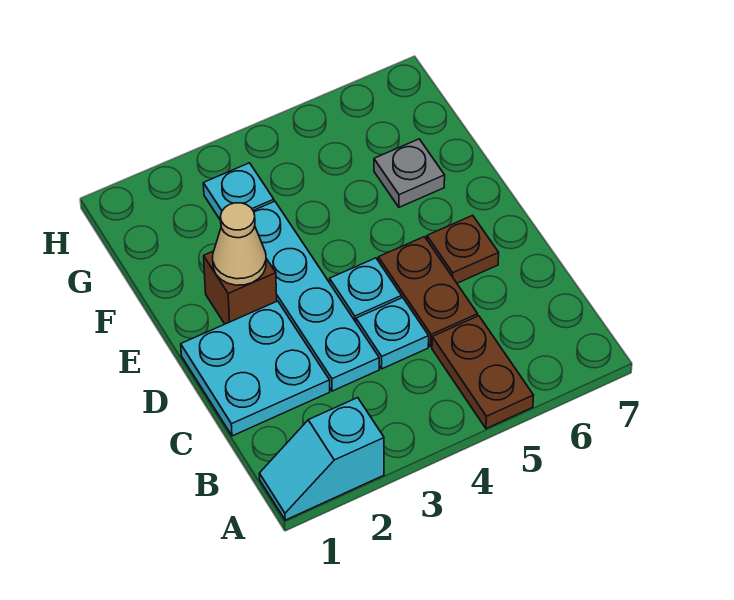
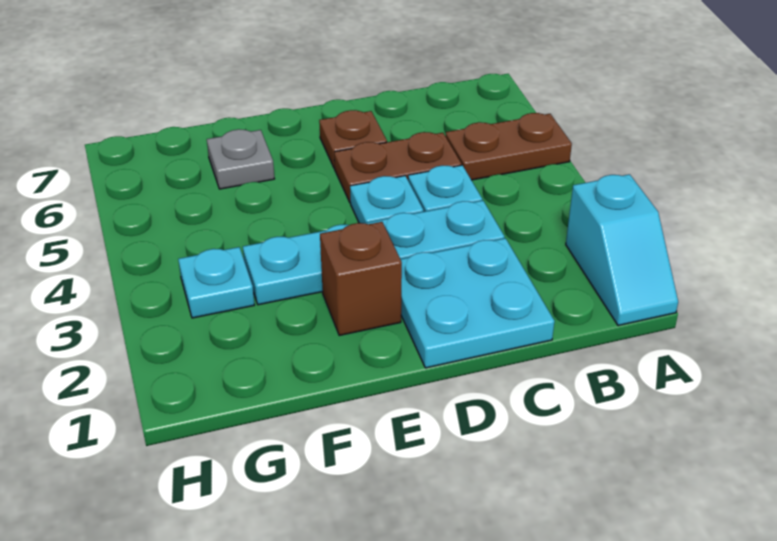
tan cone E2 level 2 -> none

